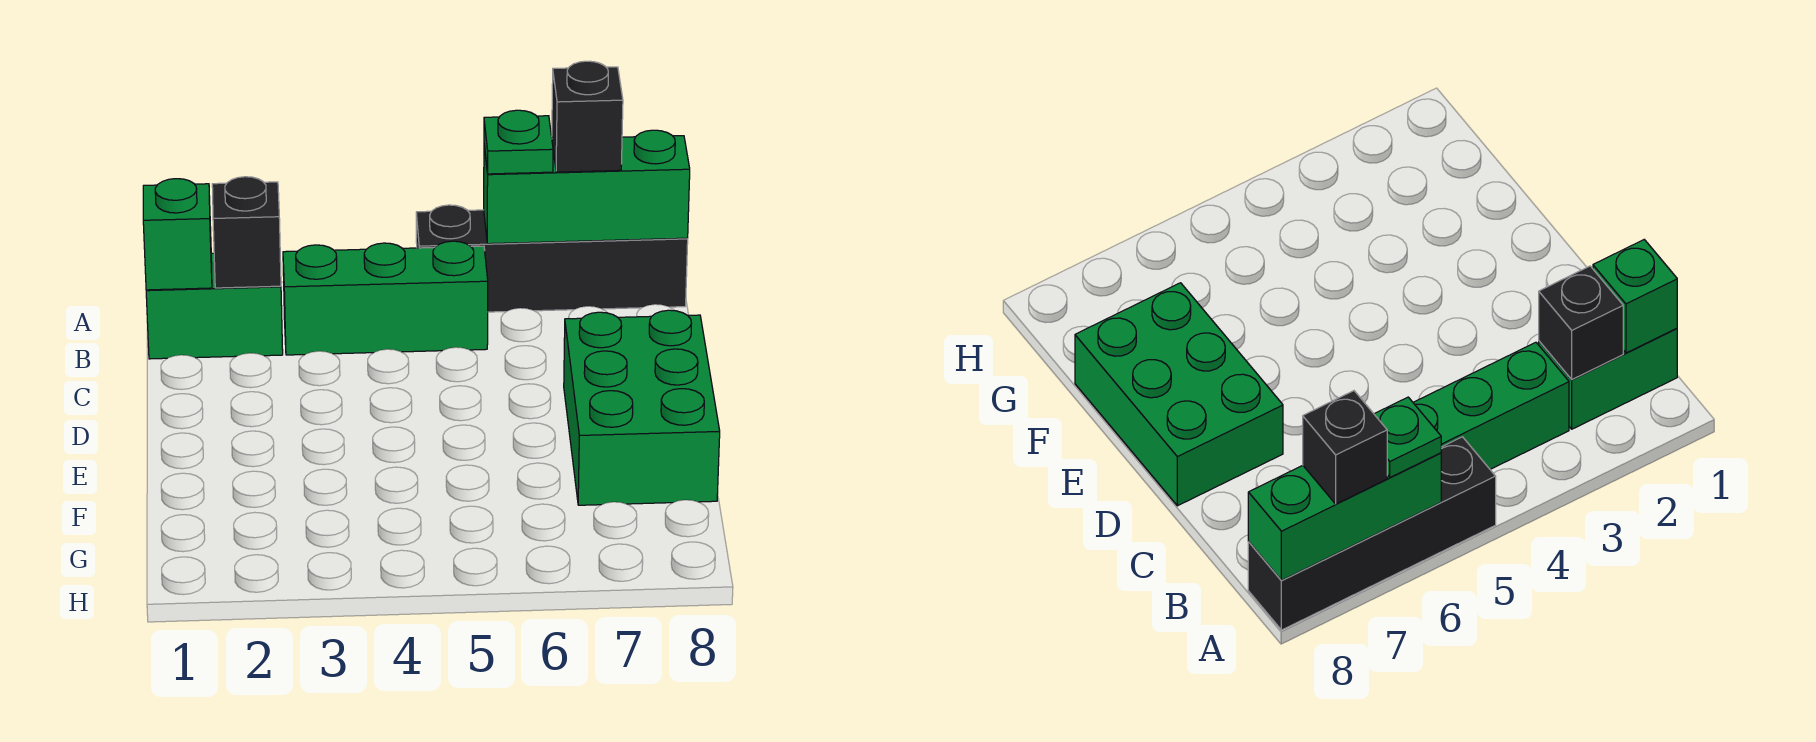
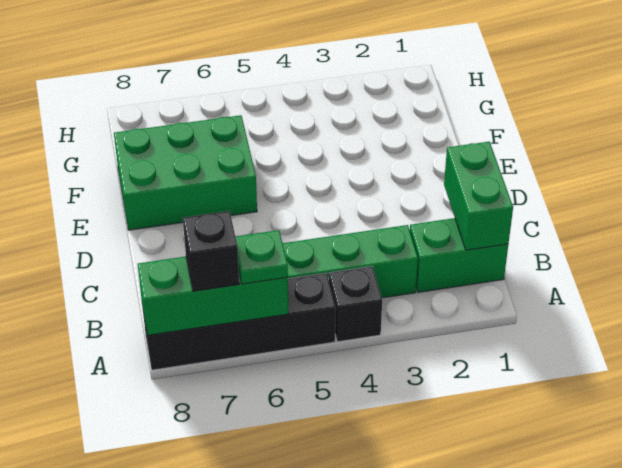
green brick B1 level 2 -> green brick B1:C1 level 2
black brick B2 level 2 -> black brick A4 level 1
green brick D7:F8 level 1 -> green brick E6:F8 level 1

